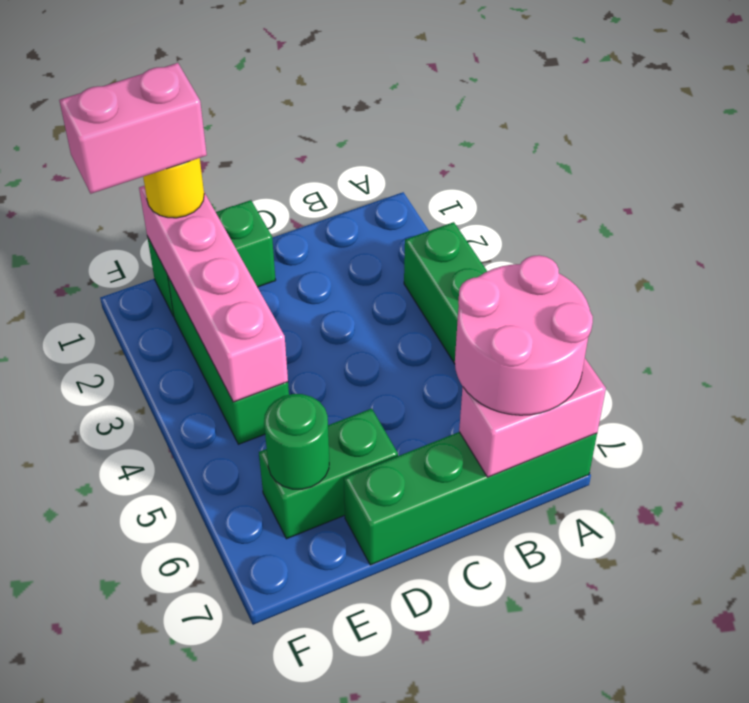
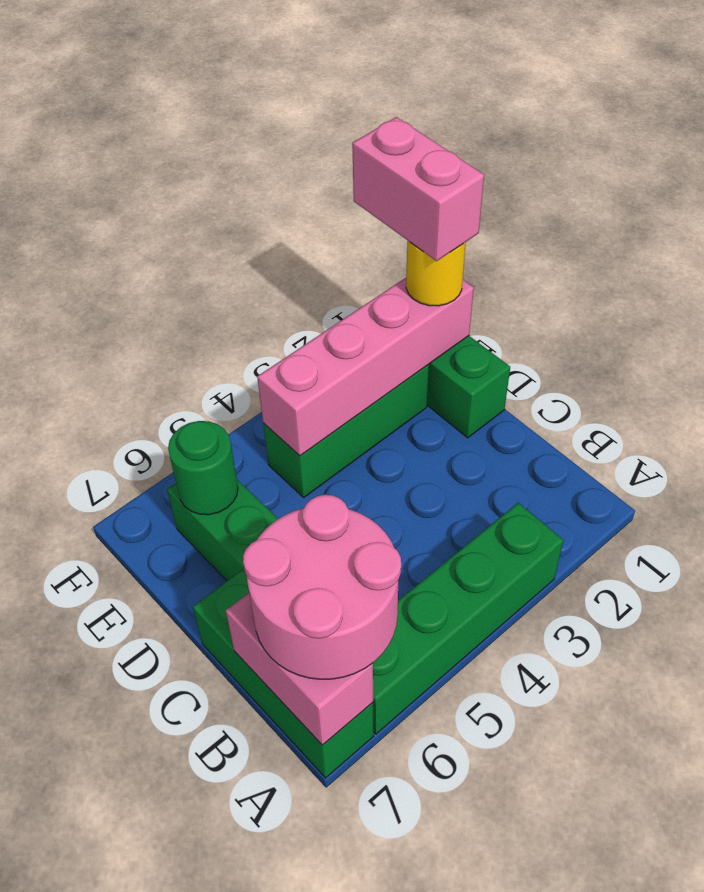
green brick A7:D7 level 1 -> green brick A7:C7 level 1

